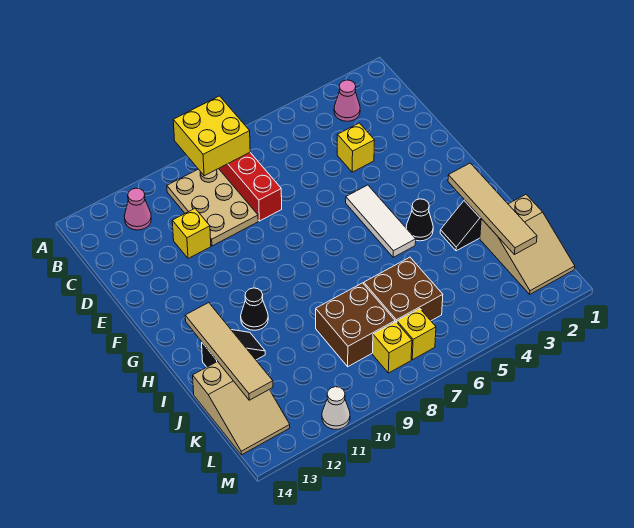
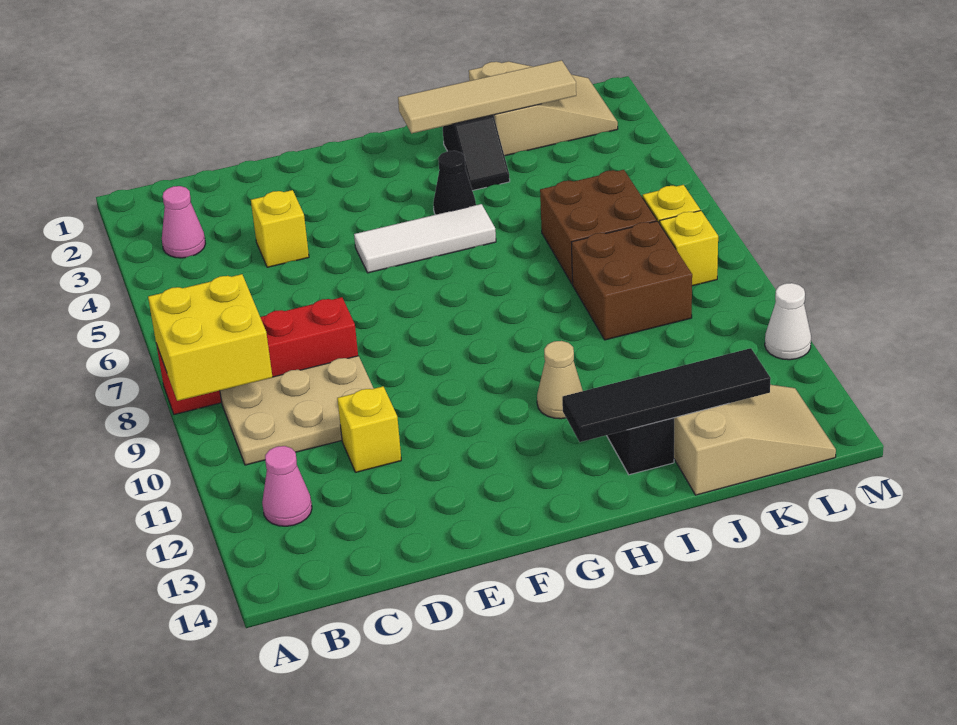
black cone H11 level 1 -> tan cone H11 level 1
tan tile H13:K13 level 2 -> black tile H13:K13 level 2

